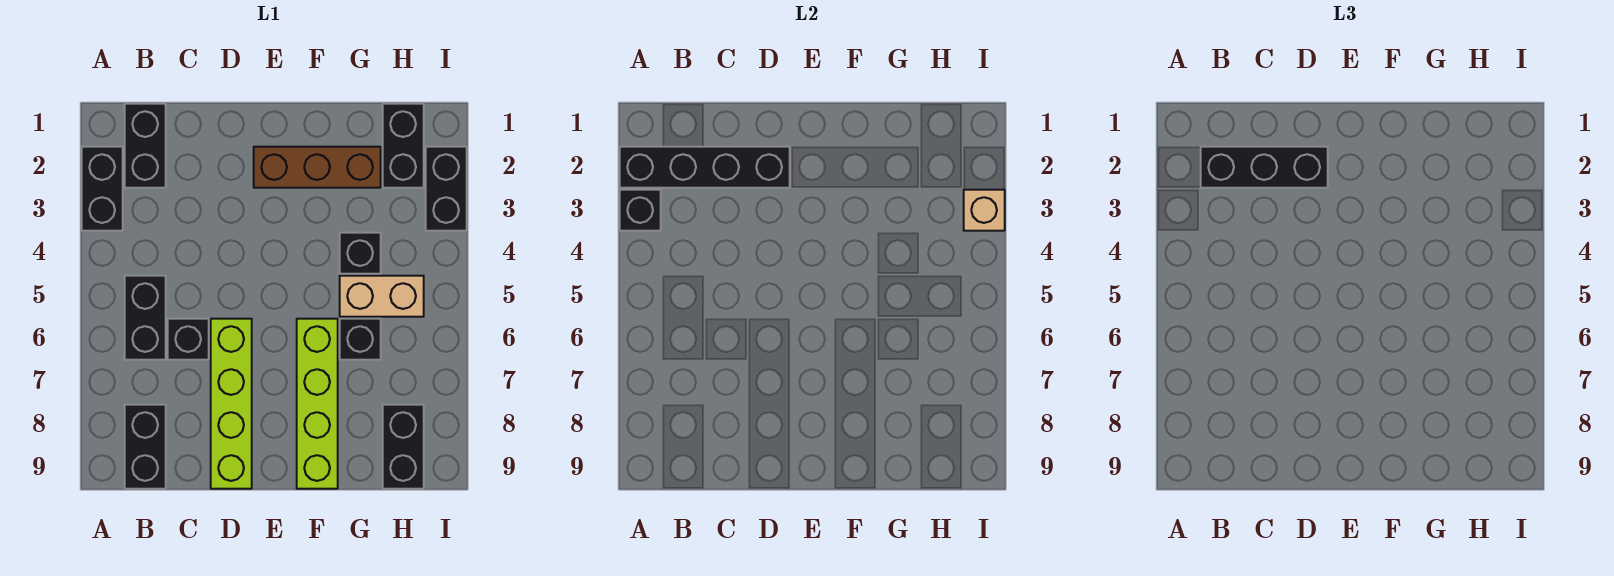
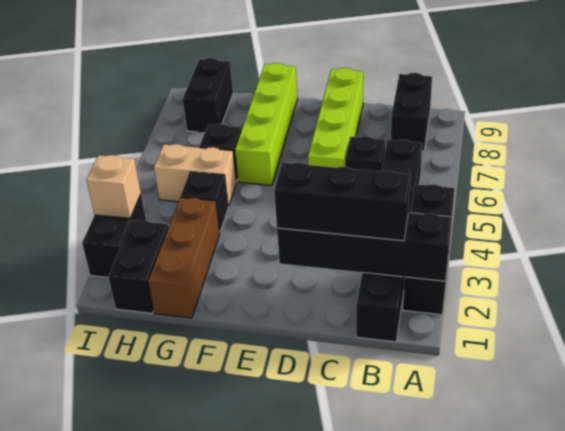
brown brick E2:G2 level 1 -> brown brick G1:G3 level 1

